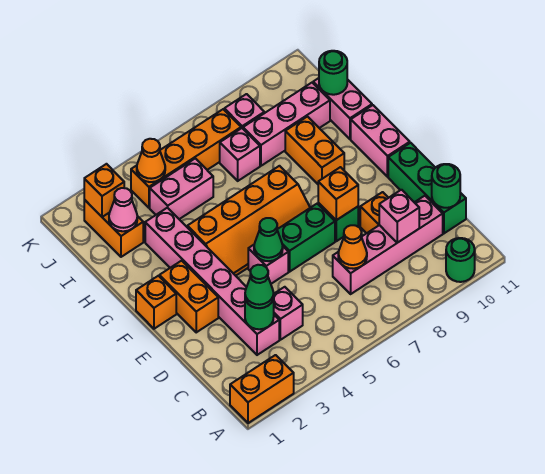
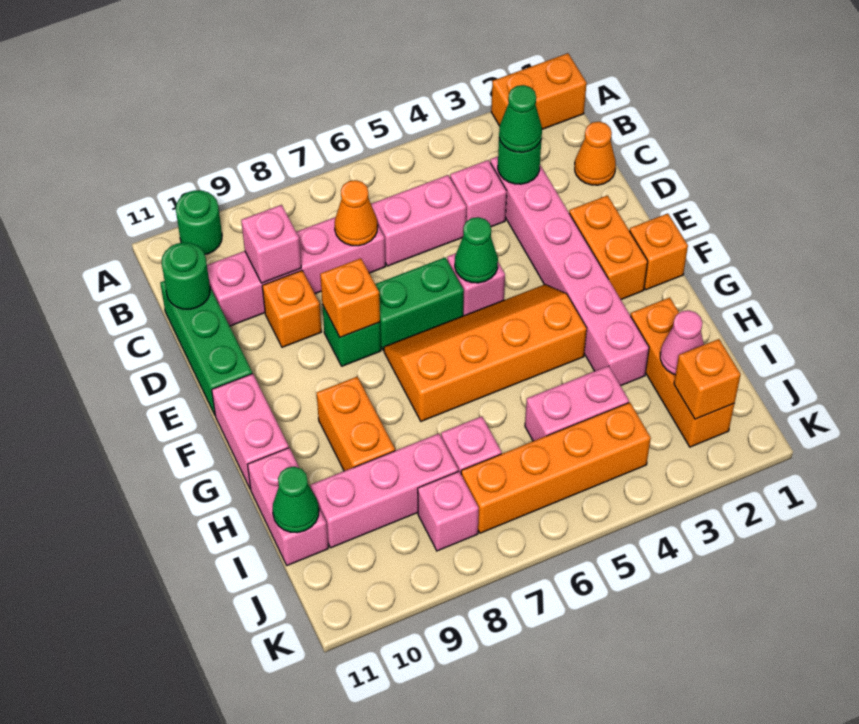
none -> pink brick C5:C6 level 1
orange brick I2:J2 level 1 -> orange brick H2:J2 level 1
green round brick I11 level 2 -> green cone I11 level 2
orange cone J4 level 2 -> orange cone C1 level 1

